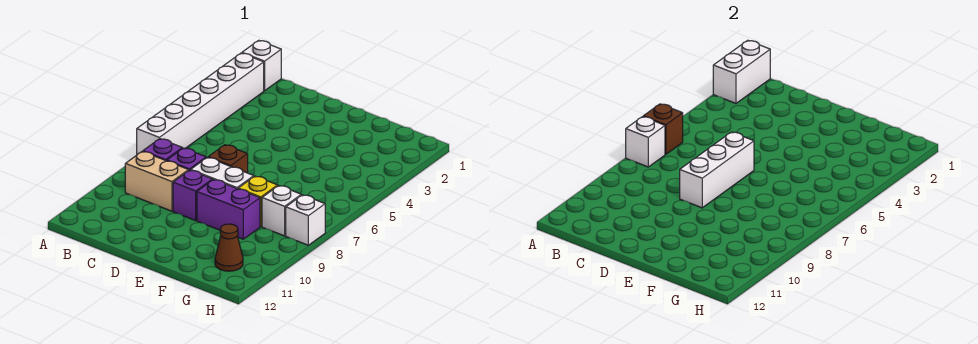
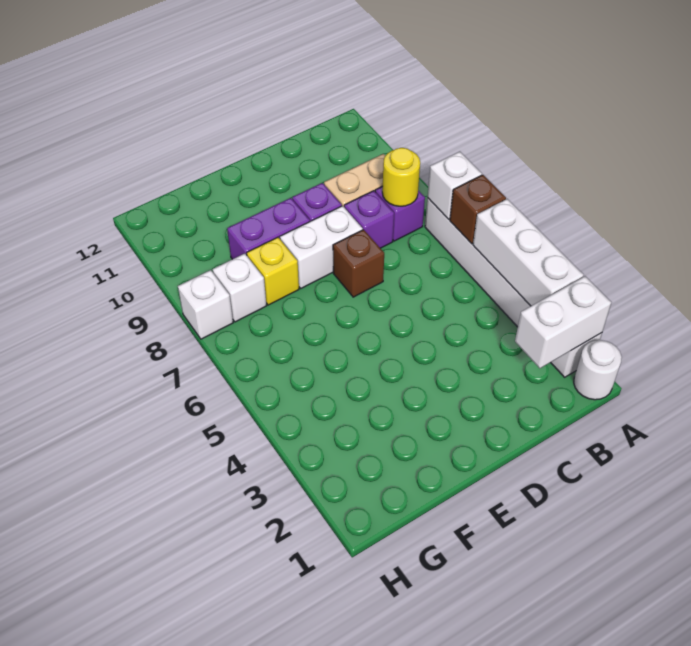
white brick A1 level 1 -> white round brick A1 level 1
white brick A1:A2 level 2 -> white brick A2:B2 level 2
none -> yellow round brick B8 level 2
white brick D6:D8 level 2 -> white brick A3:A5 level 2
brown cone G11 level 1 -> none

